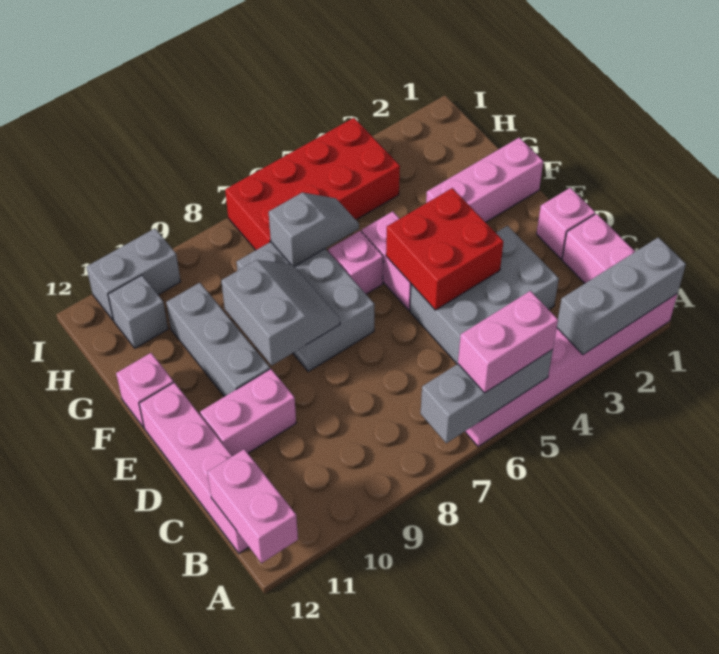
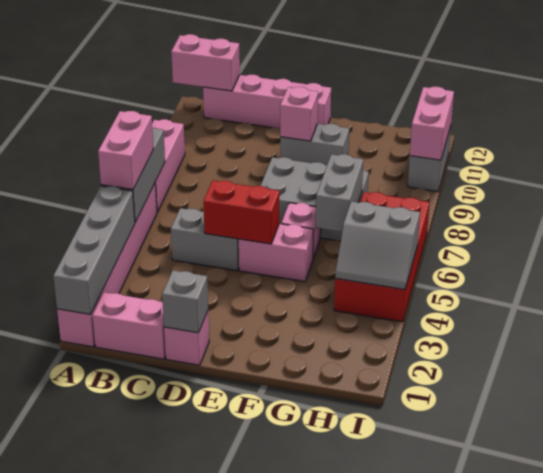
grey brick A1:A3 level 2 -> grey brick A1:A4 level 2
grey brick C3:D5 level 1 -> grey brick C5:D5 level 1
red brick D4:E5 level 2 -> red brick D5:E5 level 2
pink brick D10:D11 level 1 -> pink brick I10:I11 level 2
grey slope E8:F9 level 2 top 9 -> grey slope H4:I5 level 2 top 5
grey brick E10:G10 level 1 -> grey brick E10:F10 level 1
pink brick F1:F3 level 1 -> pink brick A7:A9 level 1
pink brick F12 level 1 -> pink brick E10 level 2
grey slope G6:G7 level 2 top 7 -> grey brick G6:G7 level 2
grey brick H11 level 1 -> grey brick D1 level 2

